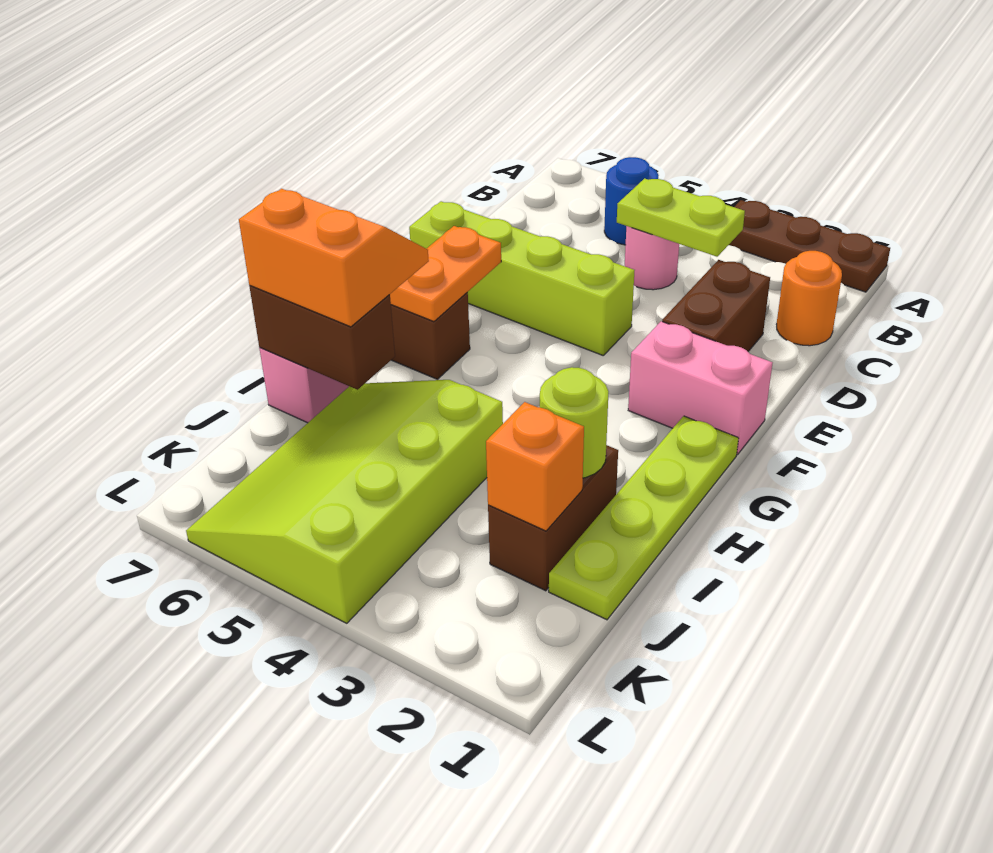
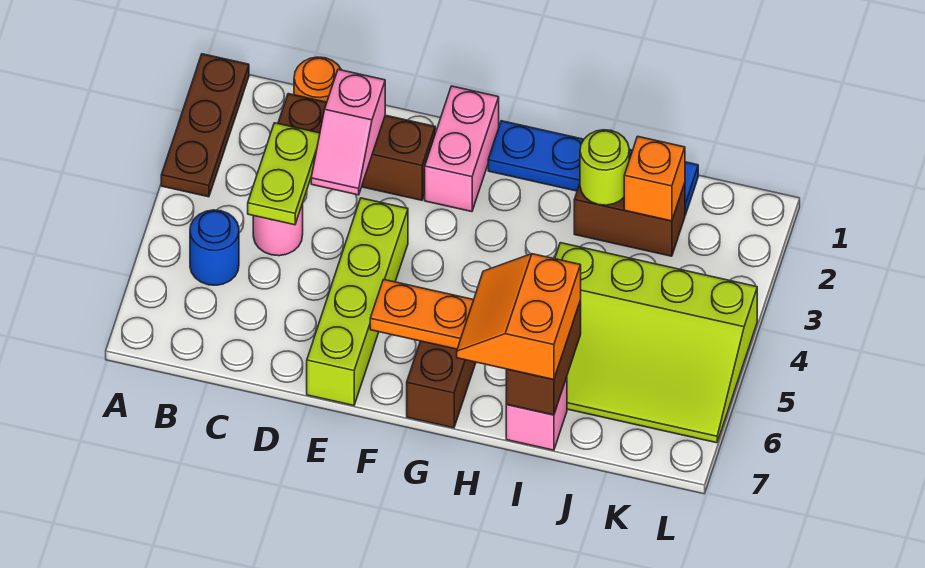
brown brick D2:E2 level 1 -> brown brick C2:E2 level 1
none -> pink slope D2:D3 level 2 top 2
lime plate G1:J1 level 1 -> blue plate G1:J1 level 1

